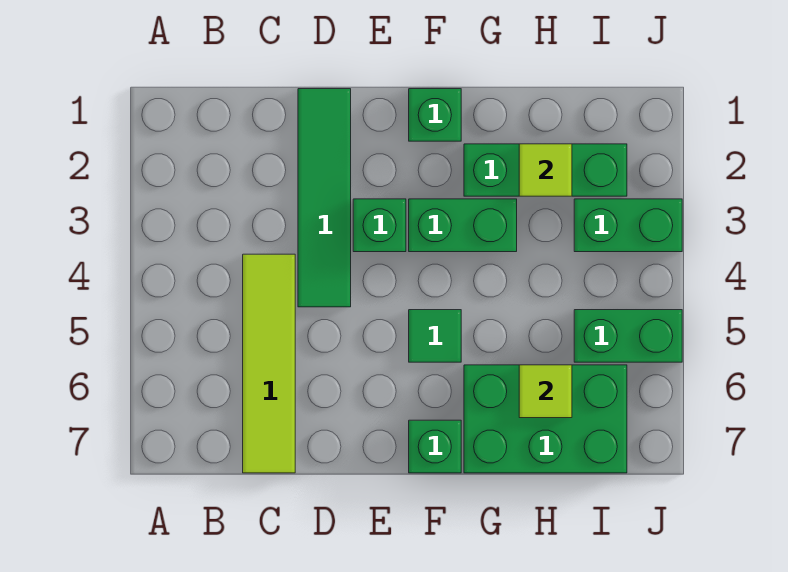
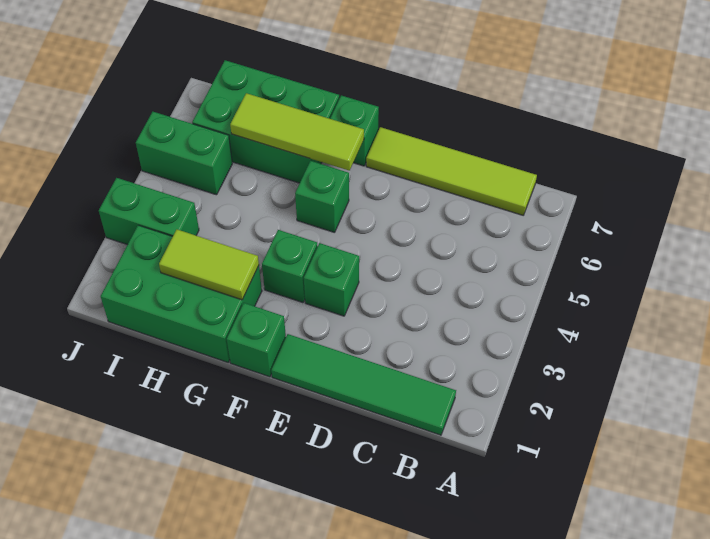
lime tile C4:C7 level 1 -> lime tile B7:E7 level 1
green tile D1:D4 level 1 -> green tile B1:E1 level 1
green brick F3:G3 level 1 -> green brick F3 level 1
green tile F5 level 1 -> green brick F5 level 1
green brick G2:I2 level 1 -> green brick G1:I2 level 1
lime tile H2 level 2 -> lime tile G2:H2 level 2
lime tile H6 level 2 -> lime tile F6:H6 level 2

